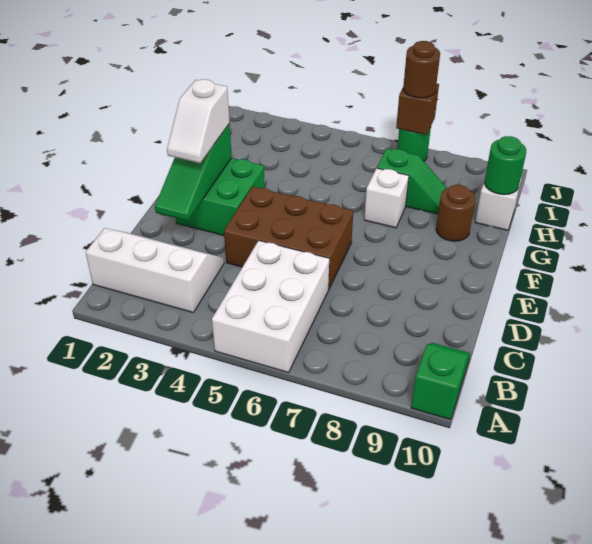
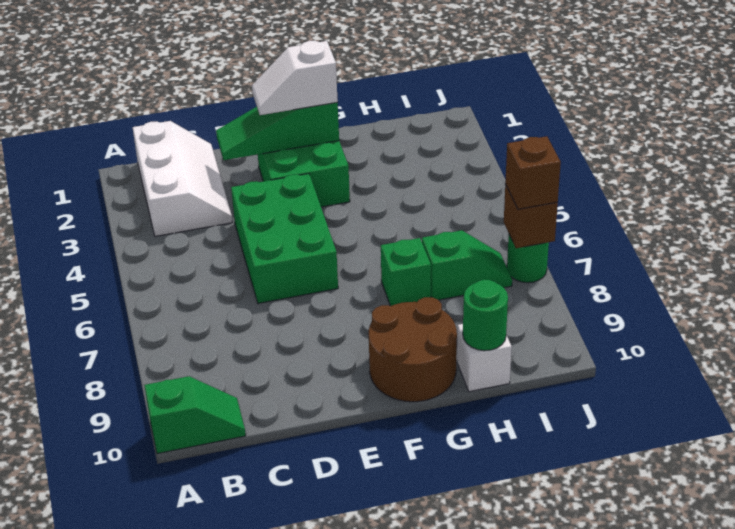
white brick A5:C6 level 1 -> none
brown brick D4:E6 level 1 -> green brick D4:E6 level 1
white brick G7 level 1 -> green brick G7 level 1
brown round brick G9 level 1 -> brown round brick F9:G10 level 1
green slope H7:H8 level 1 top 7 -> green slope H7:I7 level 1 top H
brown round brick J7 level 3 -> brown brick J7 level 3

